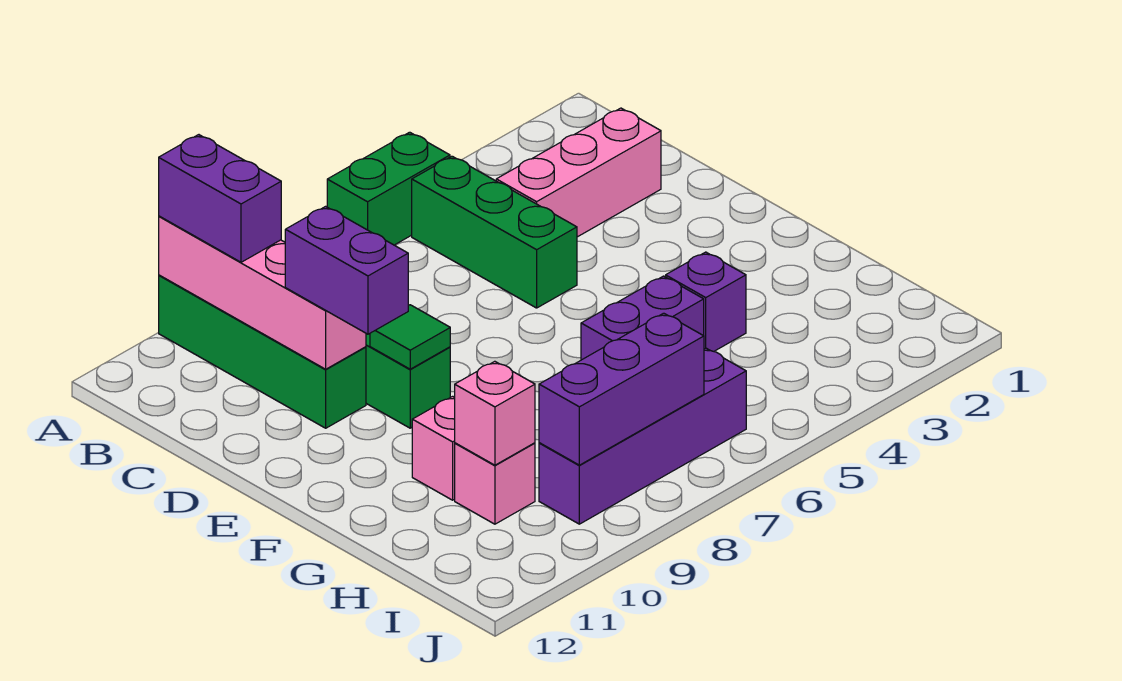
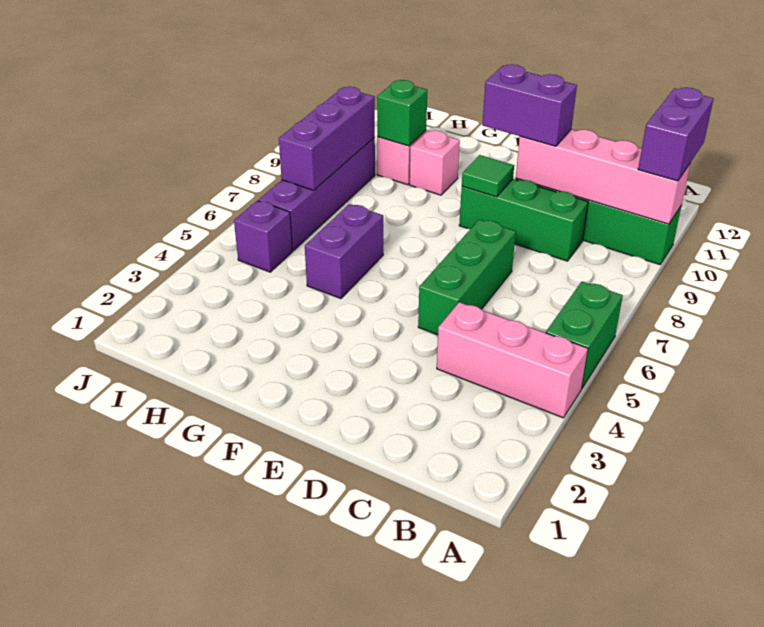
purple brick A10:B10 level 3 -> purple brick A10:A11 level 3
green brick B5:D5 level 1 -> green brick D5:D7 level 1
pink brick C2:C4 level 1 -> pink brick A4:C4 level 1
purple brick G4 level 1 -> purple brick I5 level 1
pink brick H10 level 2 -> green brick H10 level 2

